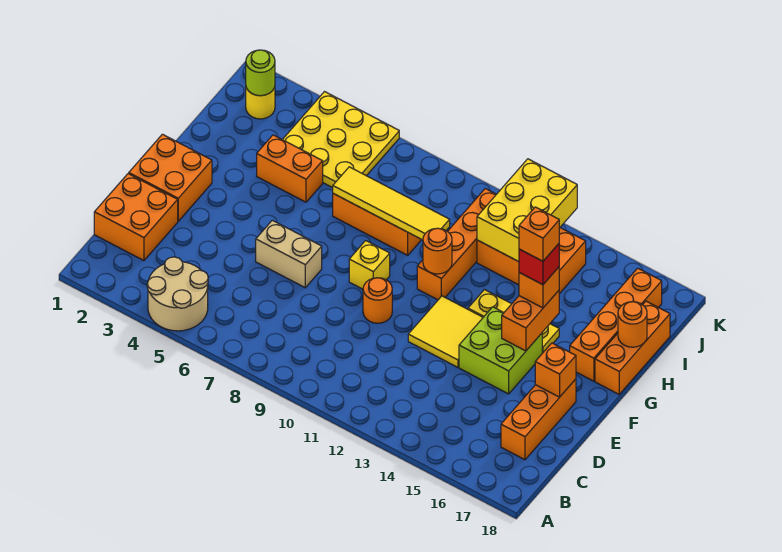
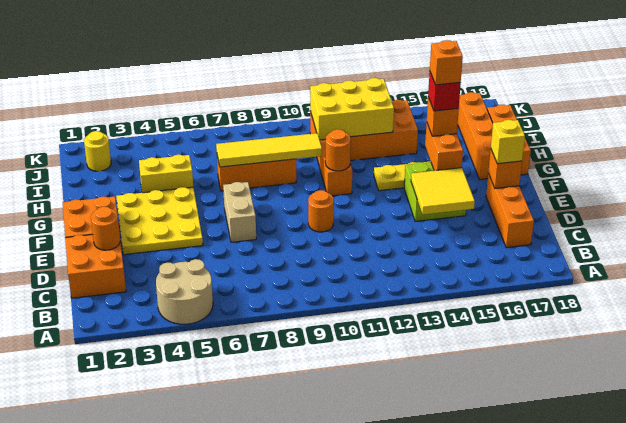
tan brick E6:E7 level 1 -> tan brick E7:F7 level 1
yellow tile E12:F13 level 1 -> yellow tile D14:E15 level 2
yellow brick F9 level 1 -> yellow brick E17 level 3
orange brick H4:H5 level 1 -> yellow brick H4:H5 level 1
orange round brick H18 level 2 -> orange round brick D2 level 2
yellow plate I4:K6 level 1 -> yellow plate E3:G5 level 1
yellow brick I12:K13 level 2 -> yellow brick I11:J13 level 2
lime round brick J2 level 2 -> none

